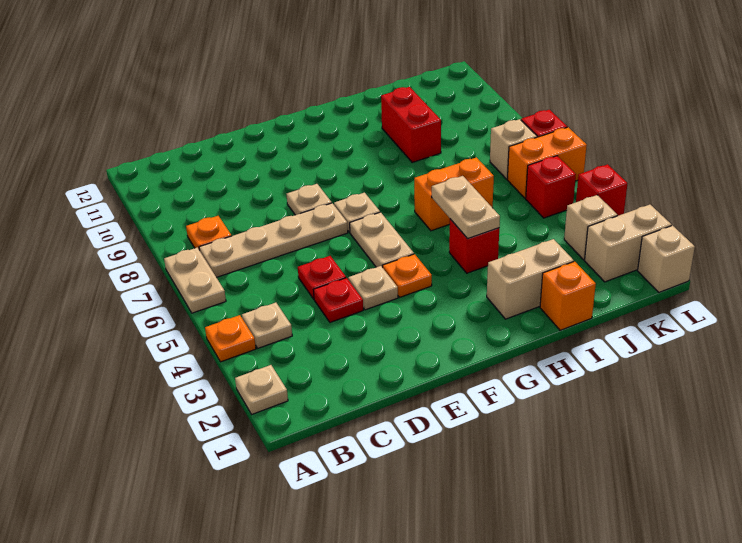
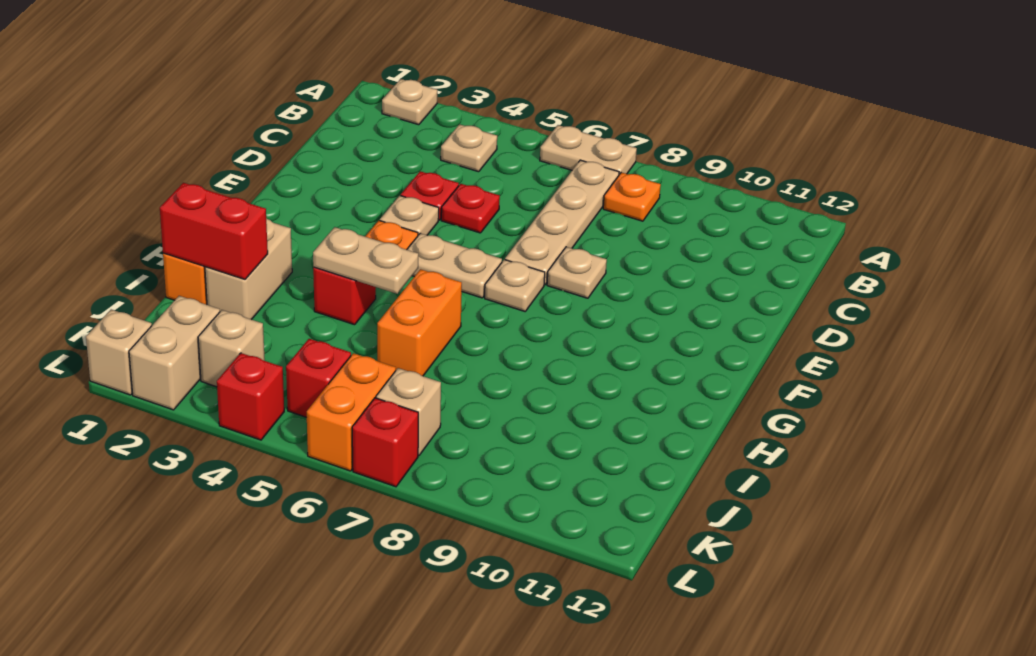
orange plate A4 level 1 -> none
red brick I9:I10 level 1 -> red brick I1:I2 level 2

